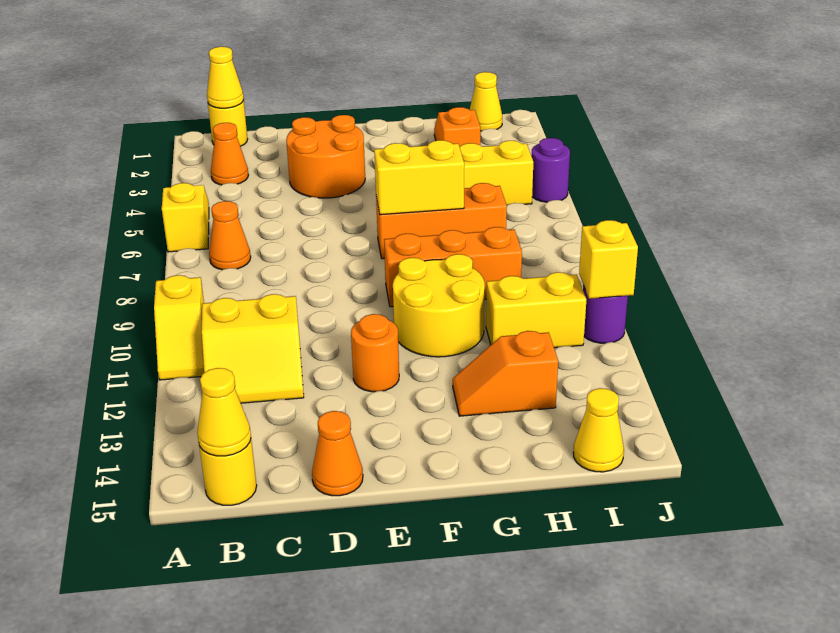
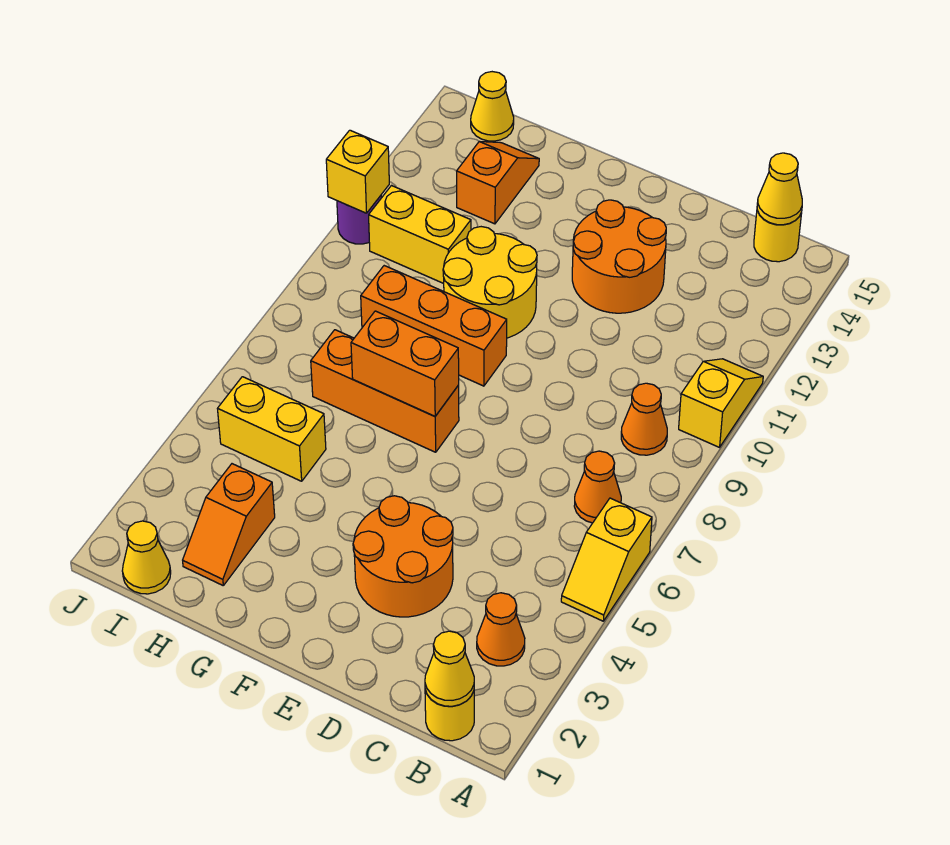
yellow slope B11:C12 level 1 top 11 -> none
orange cone D15 level 1 -> orange cone B9 level 1
orange round brick E12 level 1 -> orange round brick D12:E13 level 1
yellow brick F7:G7 level 2 -> orange brick F7:G7 level 2
orange slope G13:H13 level 1 top H -> orange slope H13:H14 level 1 top 13
purple round brick J5 level 1 -> none

